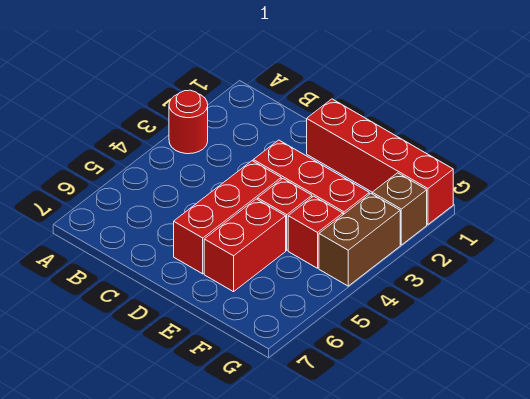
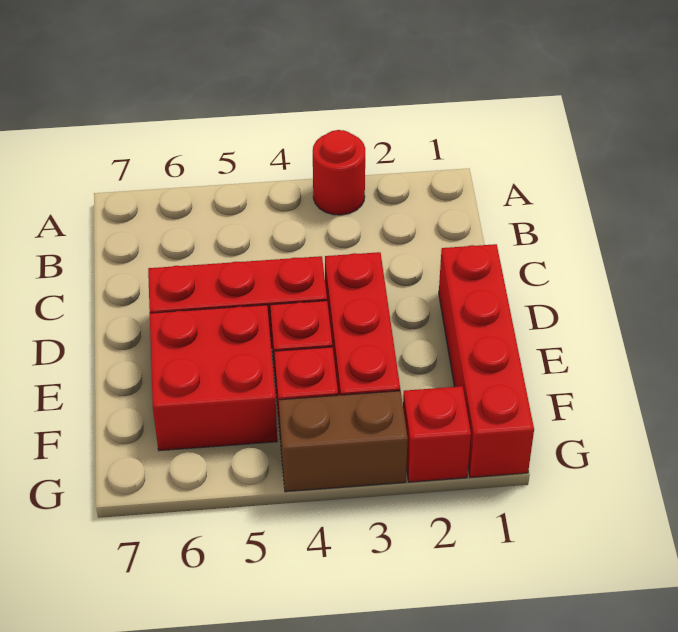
red brick E5:E6 level 1 -> red brick E5:F6 level 1
brown brick G2 level 1 -> red brick G2 level 1

